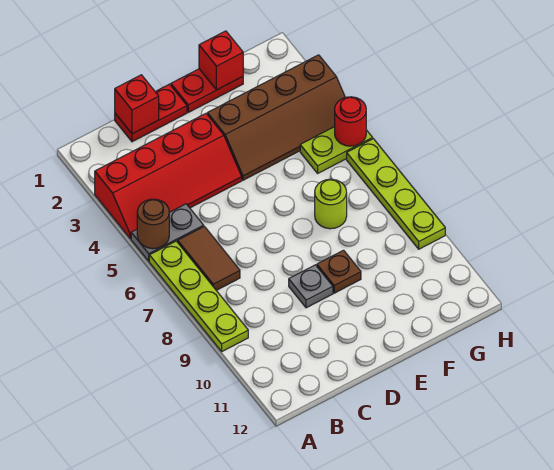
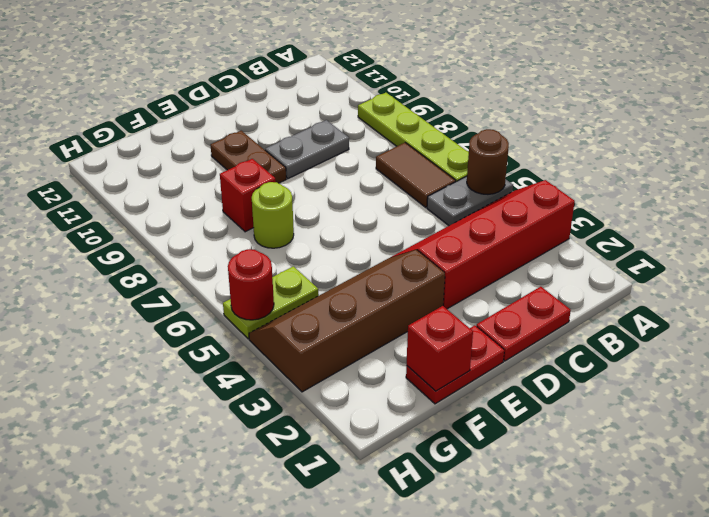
red brick C1 level 2 -> red brick F8 level 1
grey plate D9 level 1 -> grey plate C9:D9 level 1
brown plate E9 level 1 -> brown plate E9:E10 level 1
lime plate H6:H9 level 1 -> none

